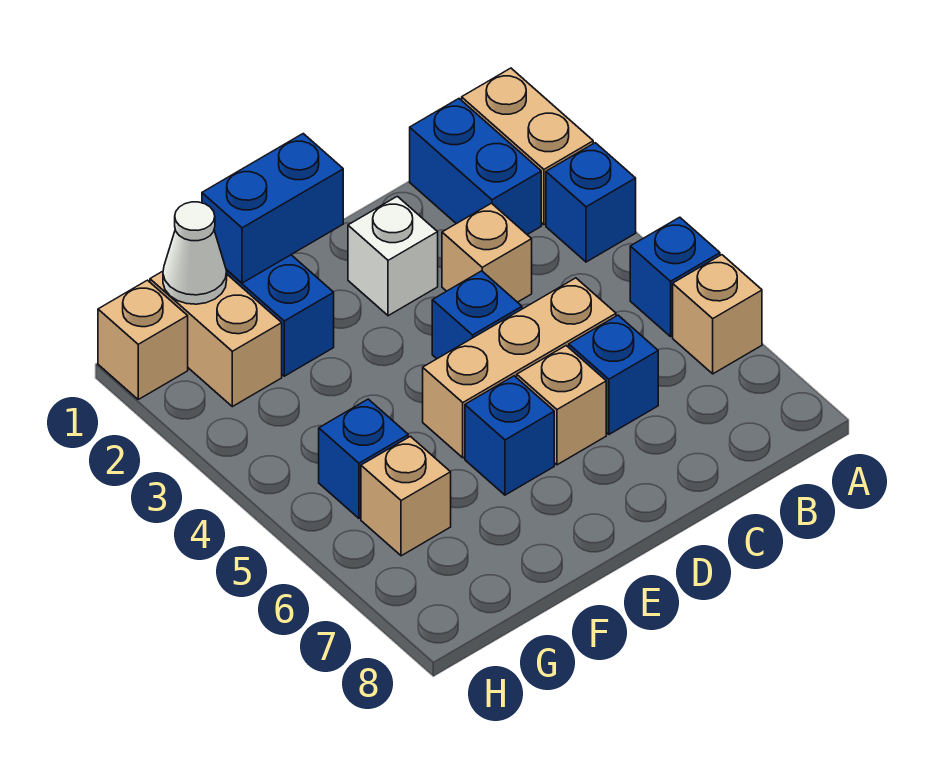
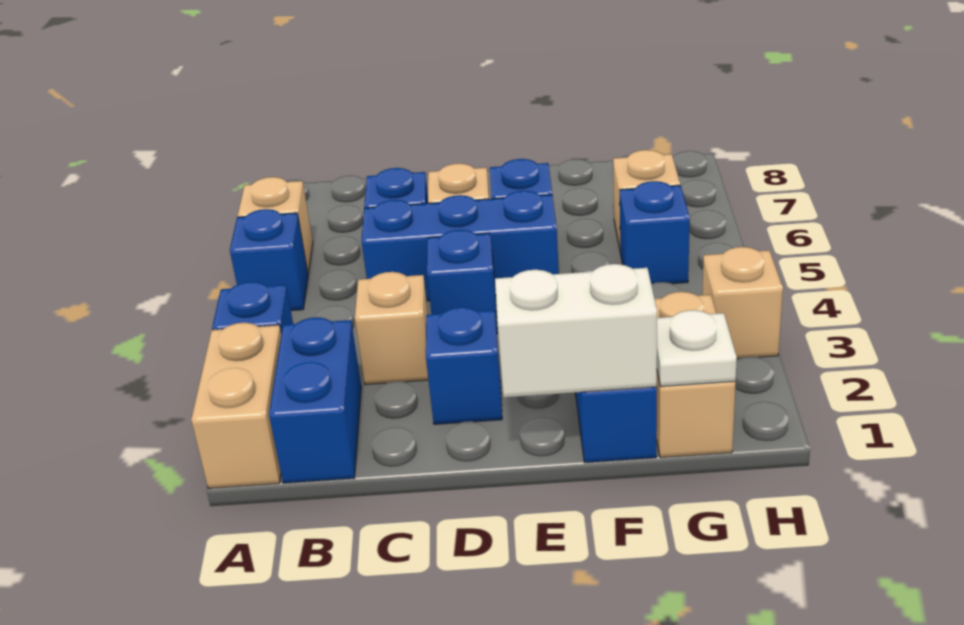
tan brick C5:E5 level 1 -> blue brick C5:E5 level 1
white brick D2 level 1 -> blue brick D2 level 1
blue brick E1:F1 level 2 -> white brick E1:F1 level 2
white cone G1 level 2 -> white plate G1 level 2
tan brick H1 level 1 -> tan brick H3 level 1

